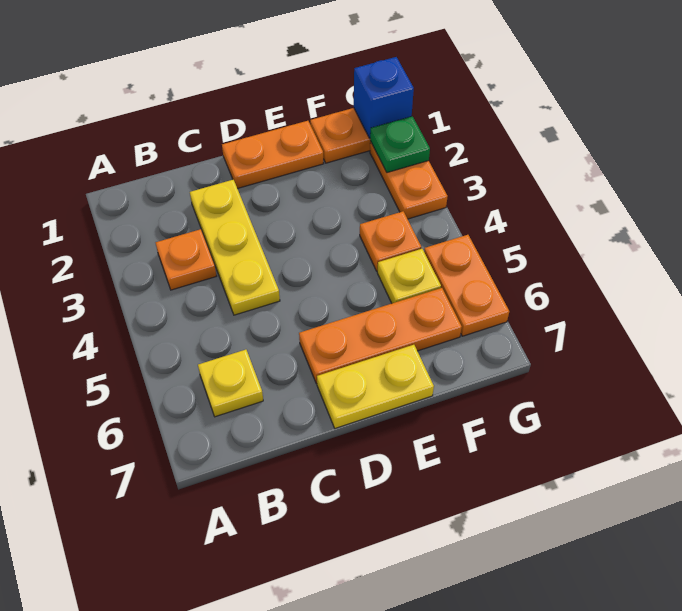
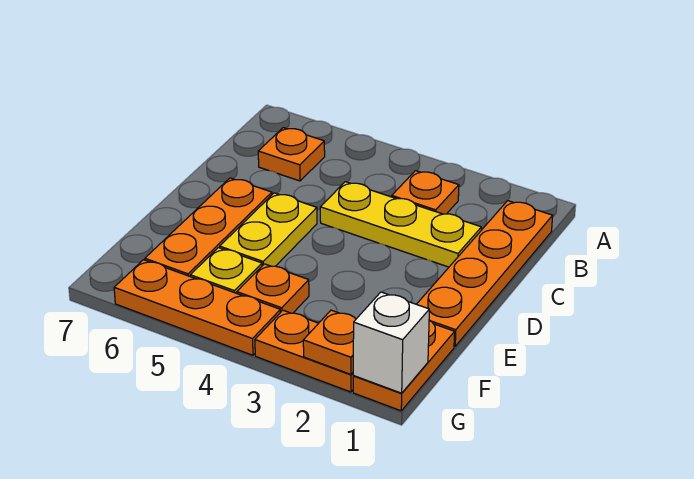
yellow plate B6 level 1 -> orange plate B6 level 1
orange plate D1:E1 level 1 -> orange plate B1:E1 level 1
yellow plate D7:E7 level 1 -> yellow plate D5:E5 level 1
blue brick G1 level 2 -> white brick G1 level 2
green plate G2 level 2 -> orange plate G2 level 2
orange plate G5:G6 level 1 -> orange plate G4:G6 level 1

